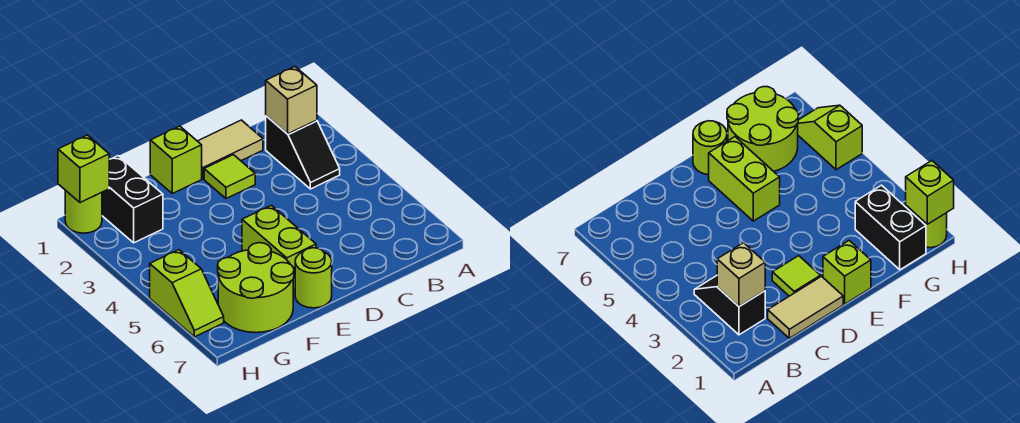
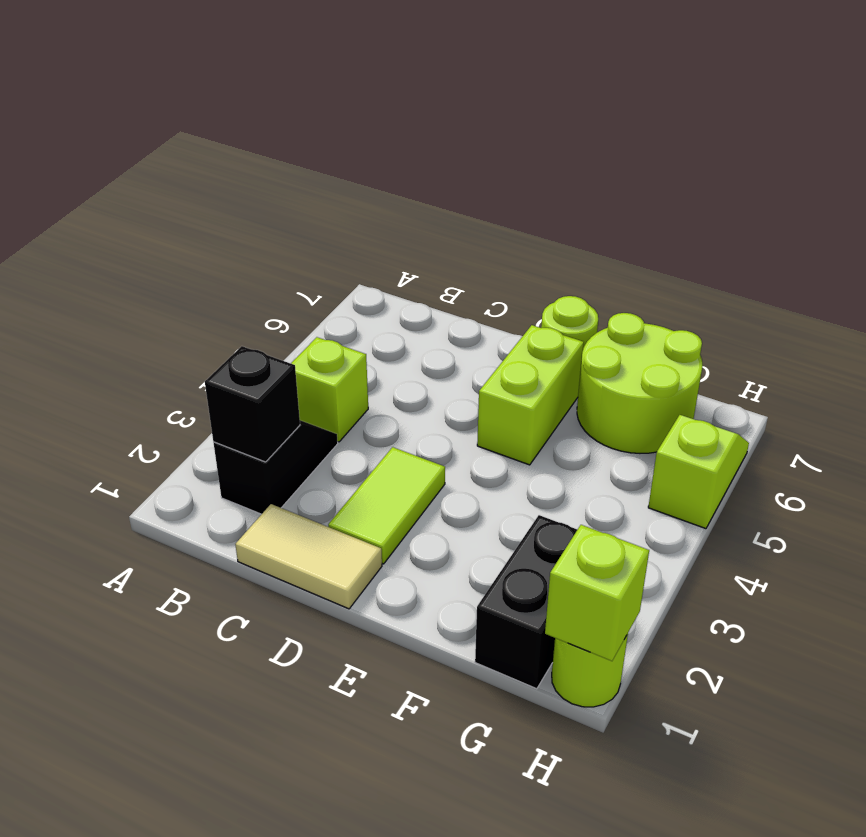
tan brick B2 level 2 -> black brick B2 level 2
lime tile D2 level 1 -> lime tile D2:D3 level 1
lime brick E1 level 1 -> lime brick B4 level 1

